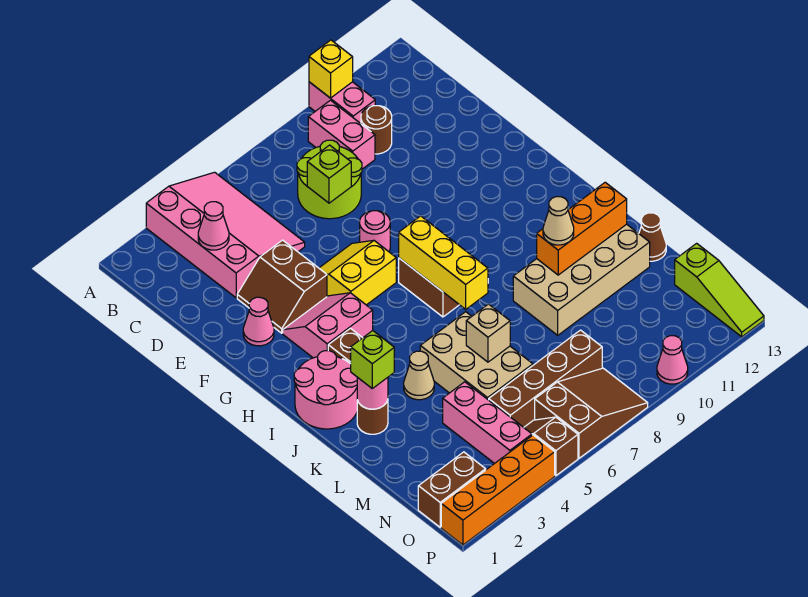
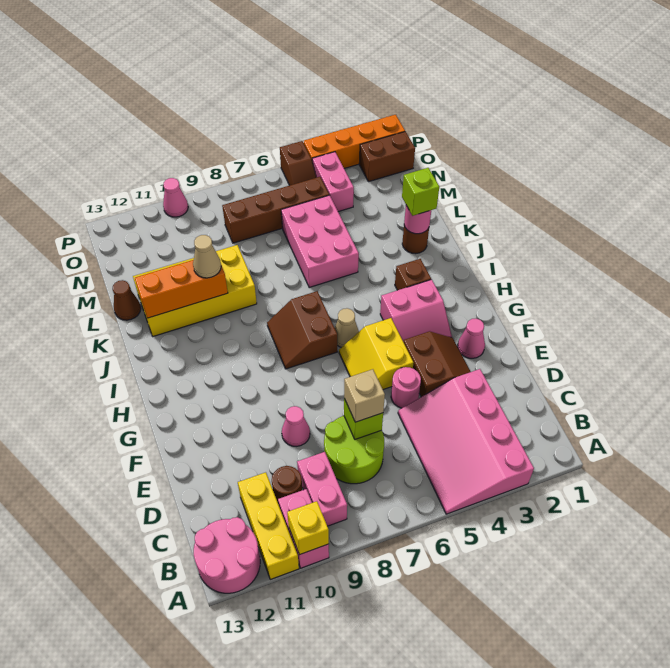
pink cone C3 level 2 -> pink cone E9 level 1
yellow slope F5:G6 level 1 top G -> yellow slope F5:G6 level 1 top 5
pink round brick F7 level 1 -> pink round brick E5 level 1
yellow brick H7:J7 level 2 -> yellow brick A11:C11 level 1
pink round brick I1:J2 level 1 -> pink round brick A12:B13 level 1
tan cone K4 level 1 -> tan cone H6 level 1
tan brick K5:M6 level 1 -> pink brick K5:M6 level 1
tan brick K9:L12 level 1 -> yellow brick K9:L12 level 1
tan brick L6 level 2 -> tan brick D7 level 3
pink brick M4:O4 level 1 -> pink brick N4:O4 level 1
lime slope N13:P13 level 1 top N -> none
brown slope O6:P8 level 1 top 6 -> none

